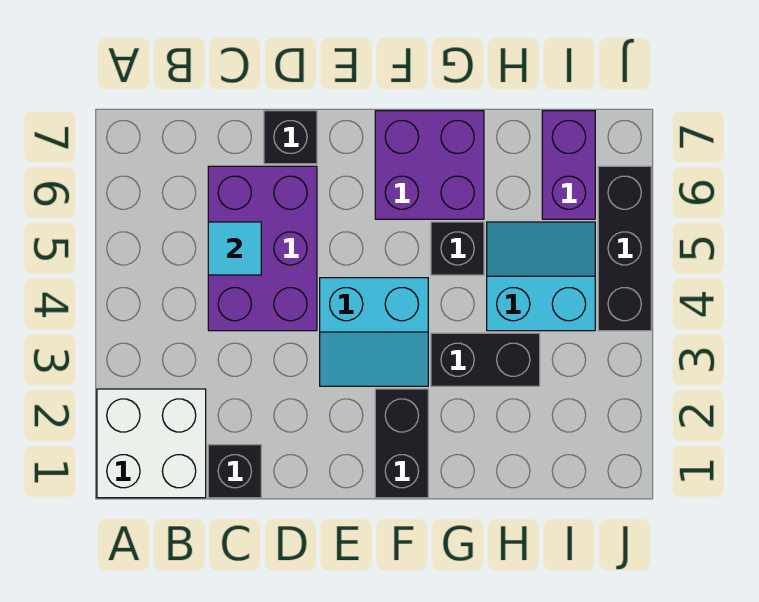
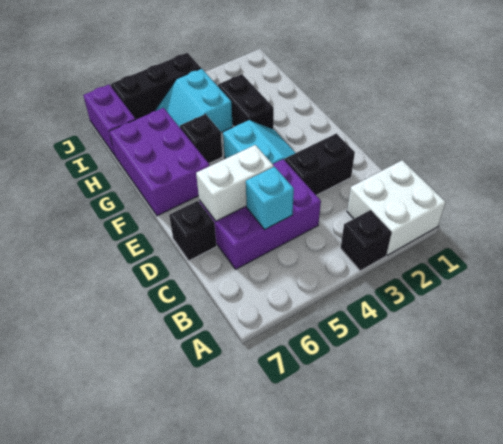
black brick C1 level 1 -> black brick A3 level 1
cyan tile C5 level 2 -> cyan brick C5 level 2
none -> white brick D5:D6 level 2
black brick F1:F2 level 1 -> black brick D2:D3 level 1
purple brick F6:G7 level 1 -> purple brick F6:H7 level 1
purple brick I6:I7 level 1 -> purple brick I7:J7 level 1

